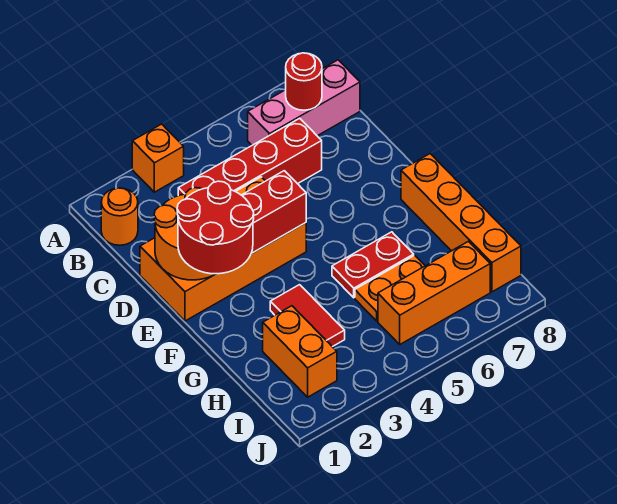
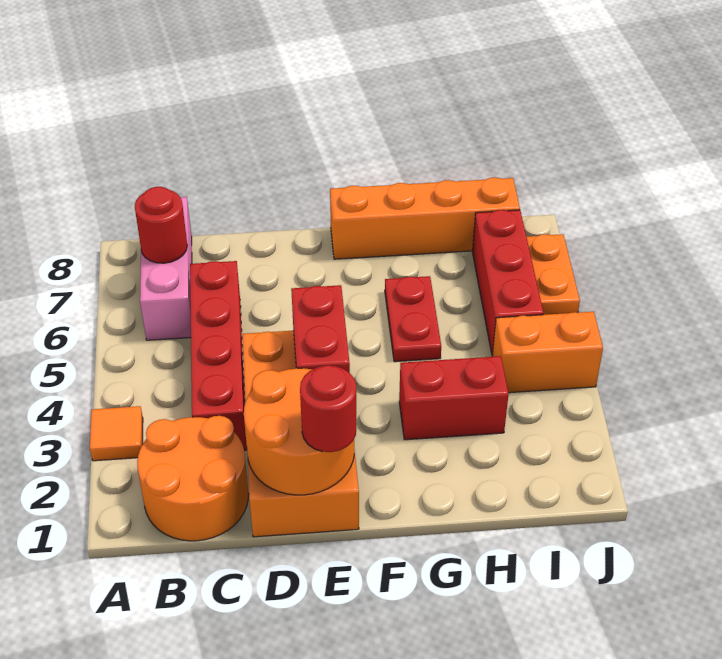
orange brick A3 level 1 -> orange tile A3 level 1
orange round brick B1 level 1 -> orange round brick B1:C2 level 1
red round brick E1:F2 level 3 -> red round brick E1 level 3
red tile G3:H3 level 1 -> red brick G3:H3 level 1
orange brick H2:I2 level 1 -> orange brick I4:J4 level 1
orange plate H5:H6 level 1 -> orange plate J6:J7 level 1
orange brick I5:I7 level 1 -> red brick I5:I7 level 1

